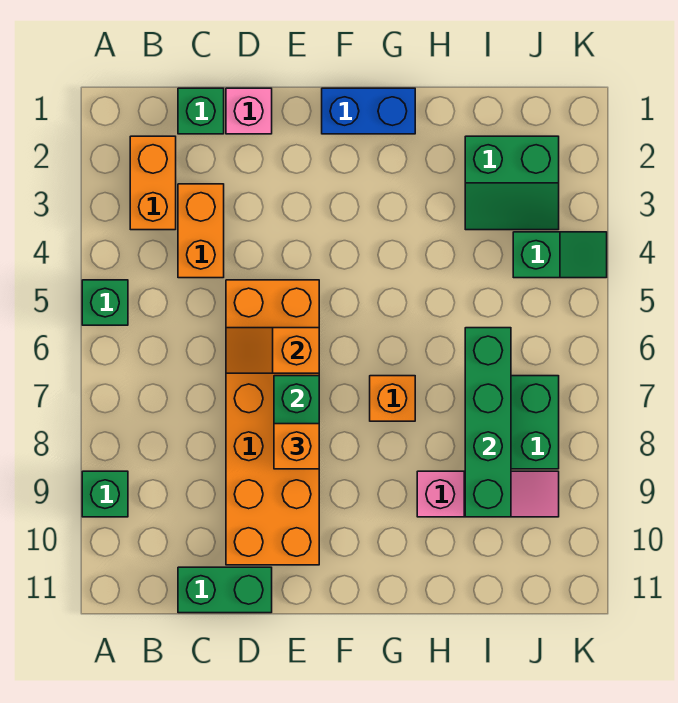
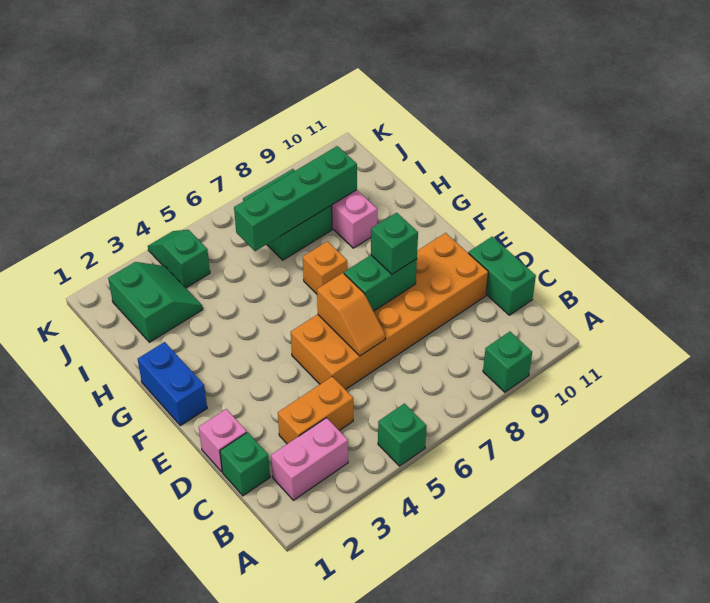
orange brick B2:B3 level 1 -> pink brick B2:B3 level 1
orange brick E8 level 3 -> green brick E8 level 3

